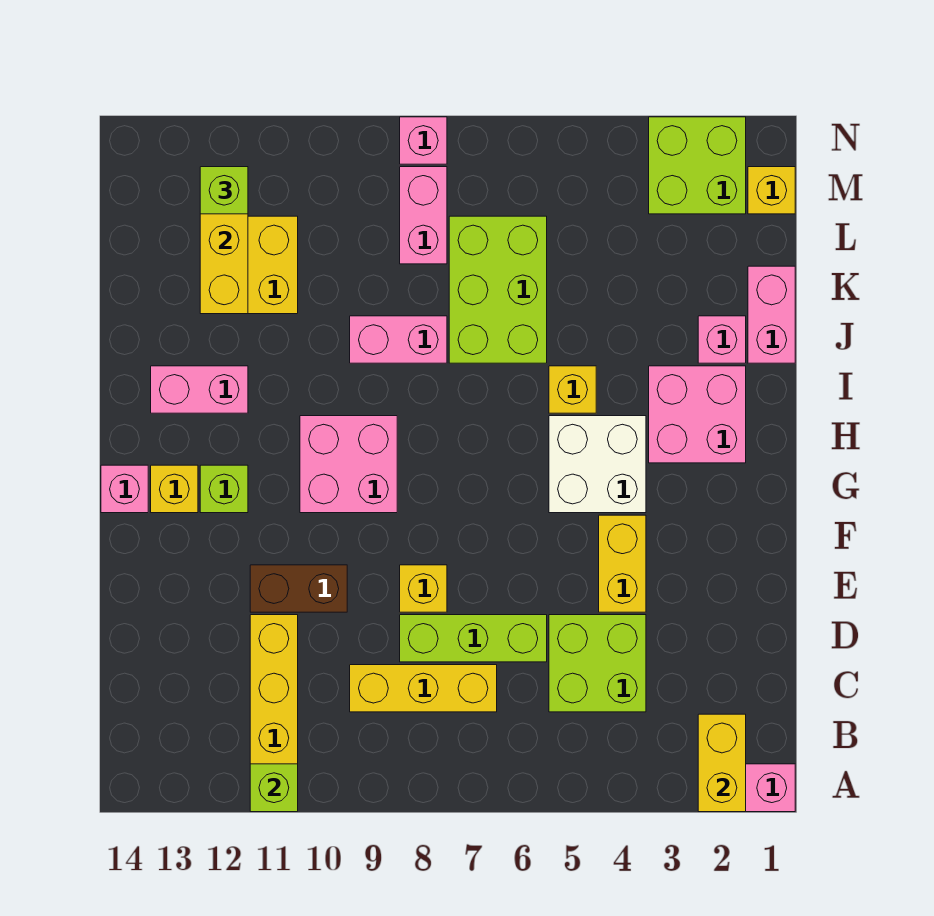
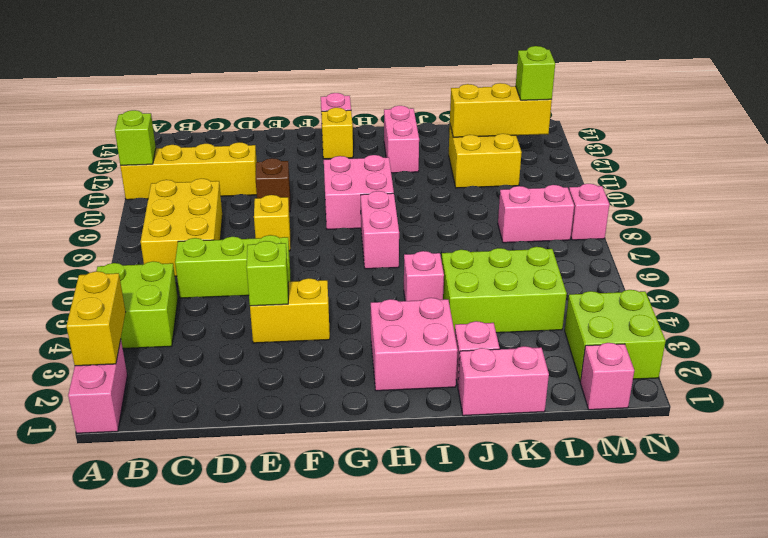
yellow brick A2:B2 level 2 -> yellow brick A2:A3 level 2
lime brick C4:D5 level 1 -> lime brick A4:B5 level 1
yellow brick C7:C9 level 1 -> yellow brick B7:C9 level 1
lime brick D6:D8 level 1 -> lime brick C6:E6 level 1
brown brick E10:E11 level 1 -> brown brick E10 level 1
white brick G4:H5 level 1 -> none
lime brick G12 level 1 -> lime brick E4 level 2
yellow brick I5 level 1 -> pink brick I5 level 1
lime brick J6:L7 level 1 -> lime brick J4:L5 level 1
pink brick J8:J9 level 1 -> pink brick H7:H8 level 1
yellow brick M1 level 1 -> pink brick M1 level 1

